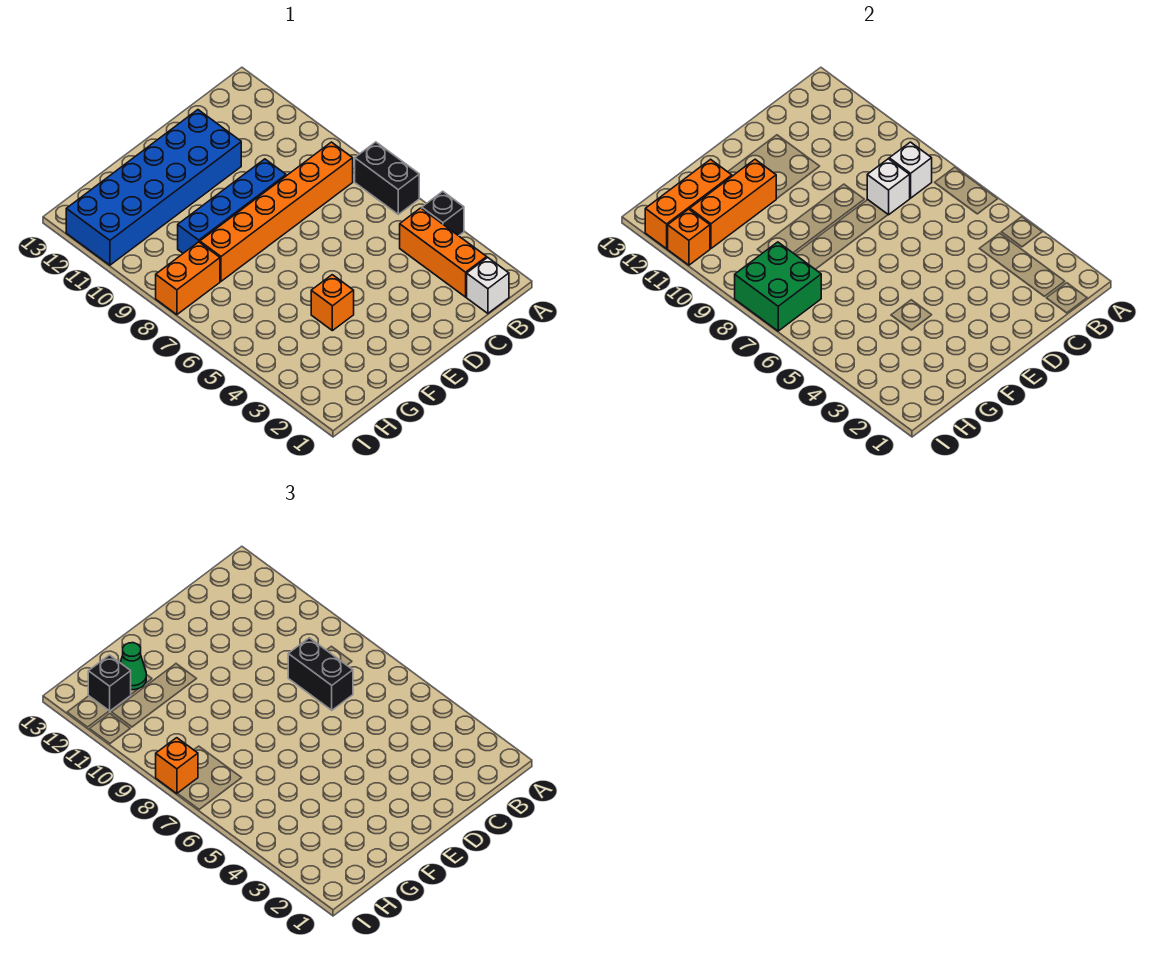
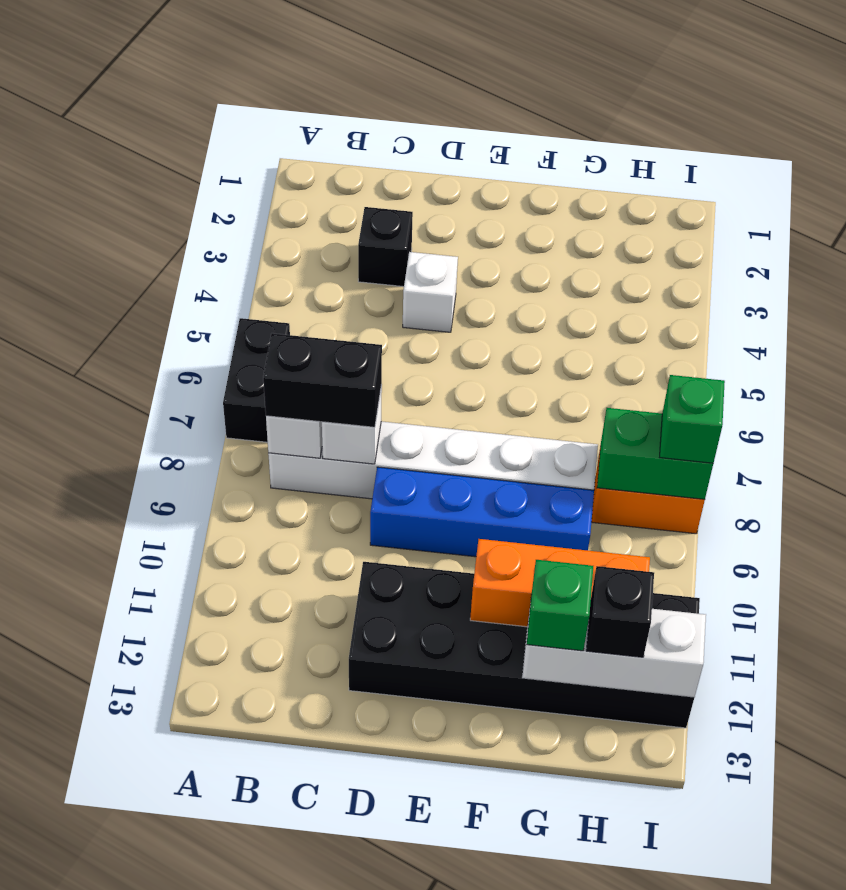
black brick A4 level 1 -> black brick C3 level 1
white brick B1 level 1 -> white brick D4 level 1
orange brick B2:B4 level 1 -> none
orange brick B8:G8 level 1 -> white brick B8:G8 level 1
black brick C7:C8 level 3 -> black brick B8:C8 level 3
blue brick D11:I12 level 1 -> black brick D11:I12 level 1
orange brick F4 level 1 -> none
orange brick G12:I12 level 2 -> white brick G12:I12 level 2
green cone G12 level 3 -> green brick G12 level 3
green brick H7:I8 level 2 -> green brick H8:I8 level 2
orange brick I8 level 3 -> green brick I8 level 3
orange brick I11 level 2 -> none

